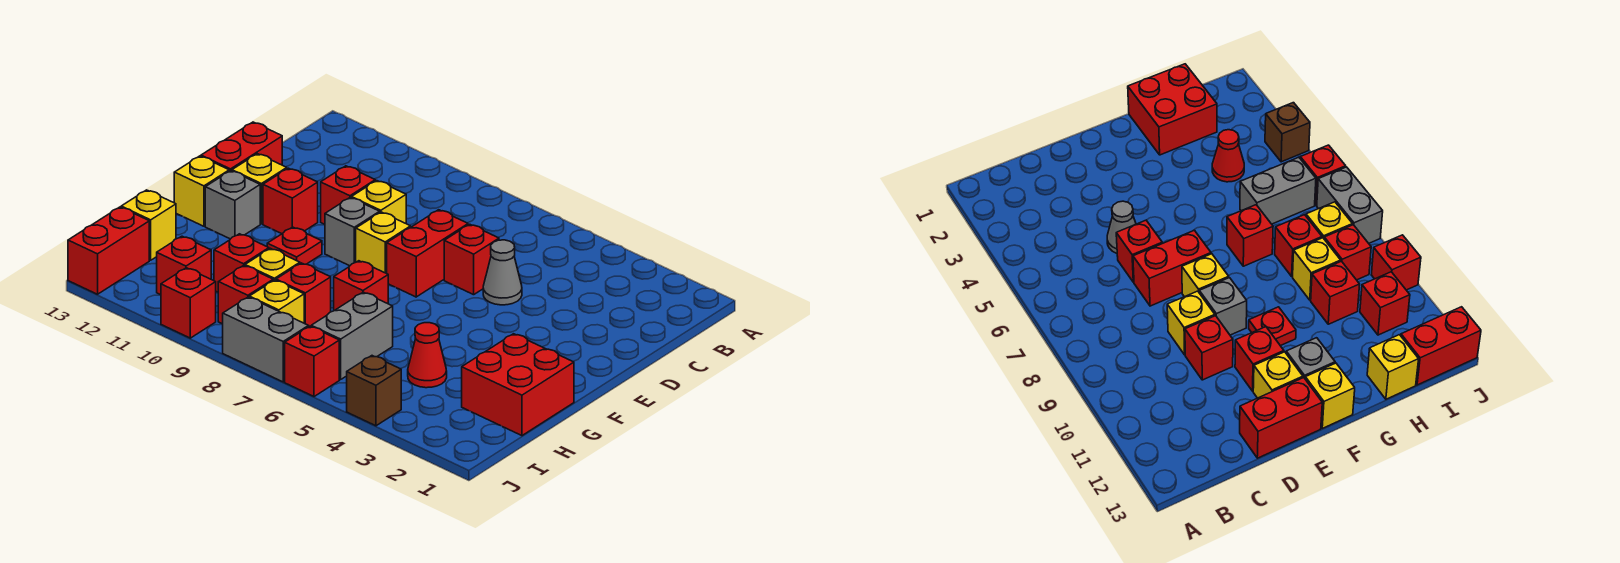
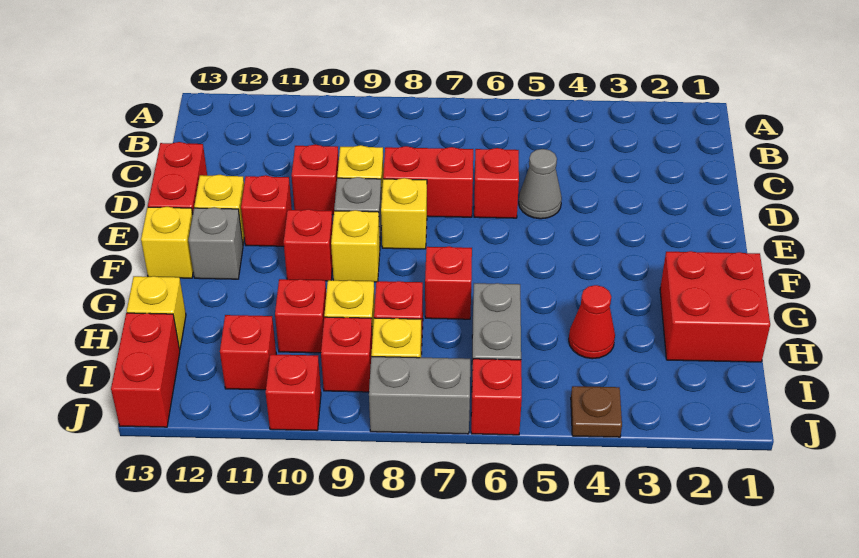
red brick D7:E7 level 1 -> red brick D7:D8 level 1
none -> yellow brick F9 level 1
red plate F10 level 1 -> red brick F10 level 1
brown brick J4 level 1 -> brown plate J4 level 1

